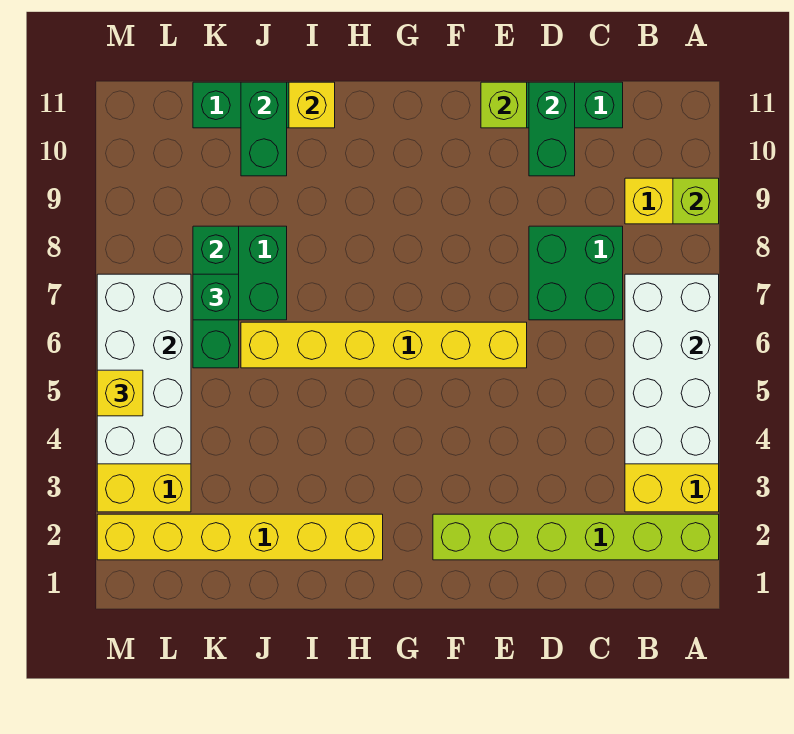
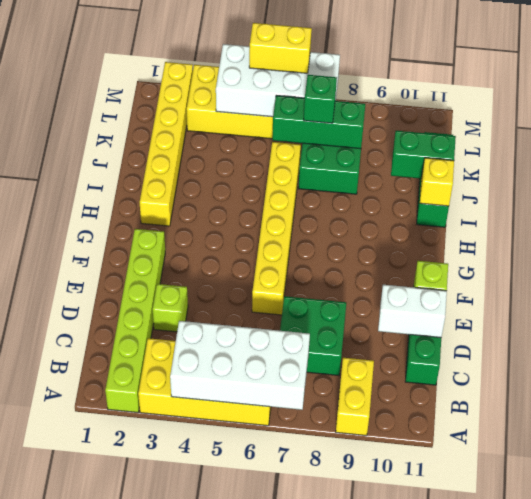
lime brick A9 level 2 -> lime brick D3 level 1
green brick D10:D11 level 2 -> white brick D10:D11 level 2
yellow brick M5 level 3 -> yellow brick M5:M6 level 3

